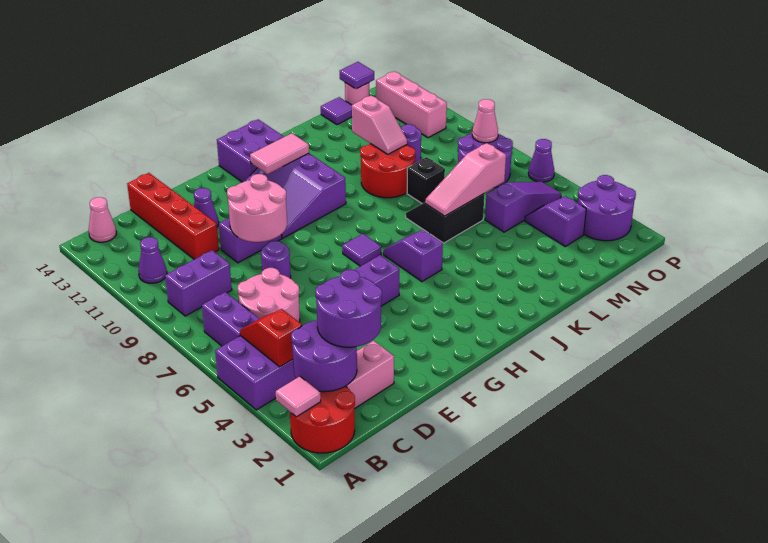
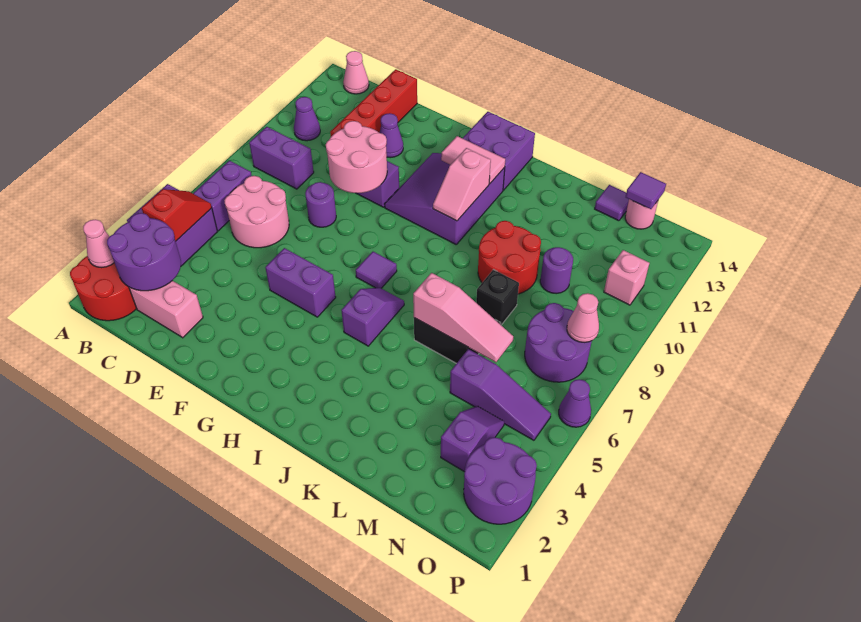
pink tile A2 level 2 -> pink cone A2 level 2
purple round brick C2:D3 level 3 -> none
pink slope K6:M6 level 2 top M -> pink slope K6:M6 level 2 top K
pink slope L10:L11 level 2 top 11 -> pink slope I10:I11 level 2 top 11
pink brick O11:O13 level 1 -> pink brick O11 level 1

